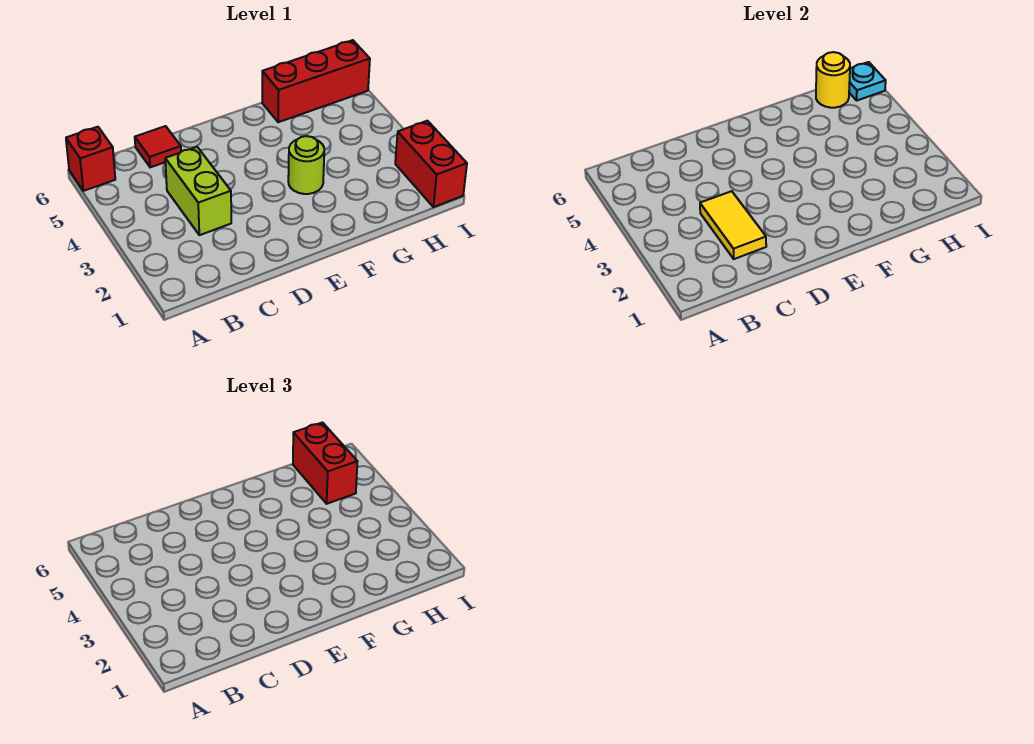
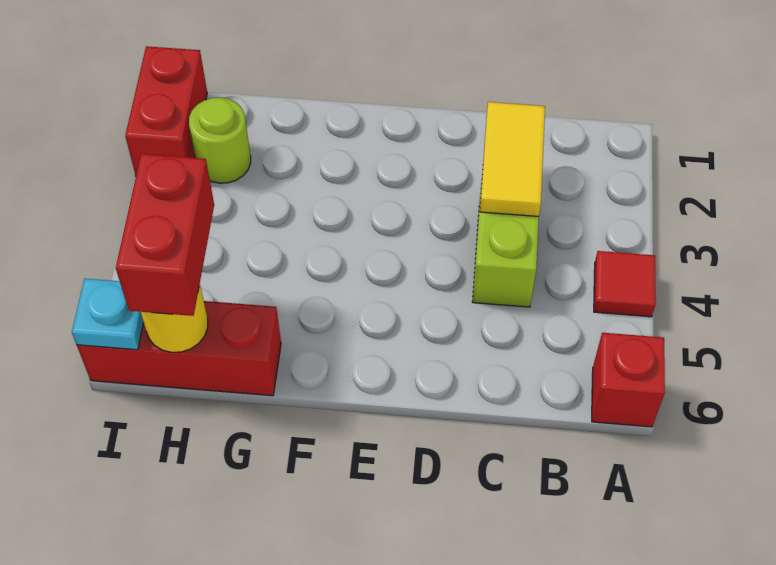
red tile C6 level 1 -> red tile A4 level 1
lime round brick F3 level 1 -> lime round brick H2 level 1

